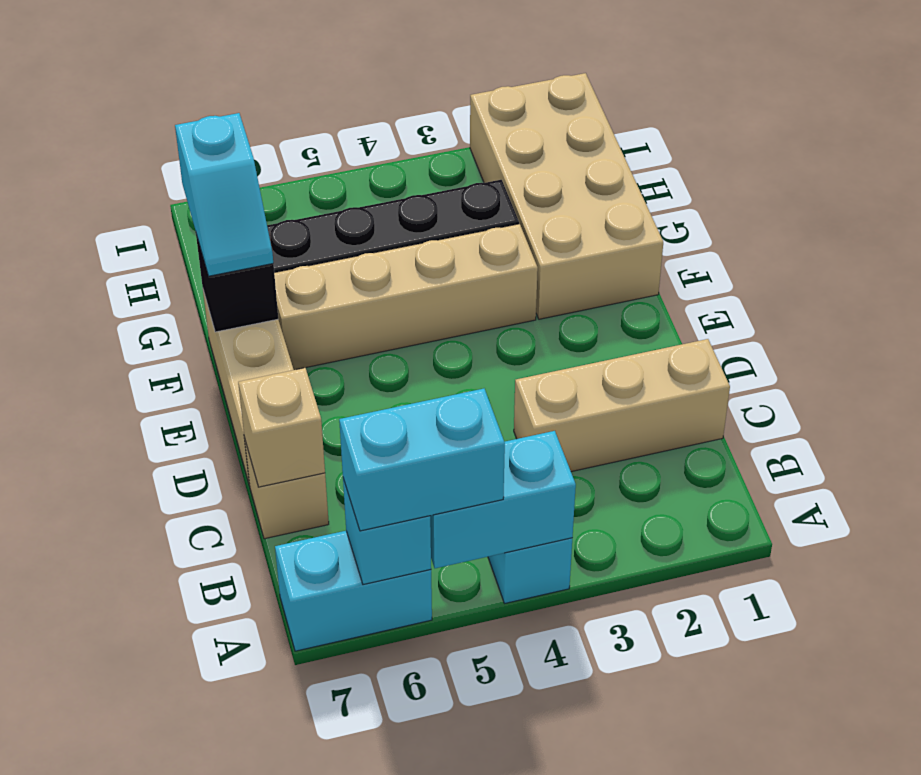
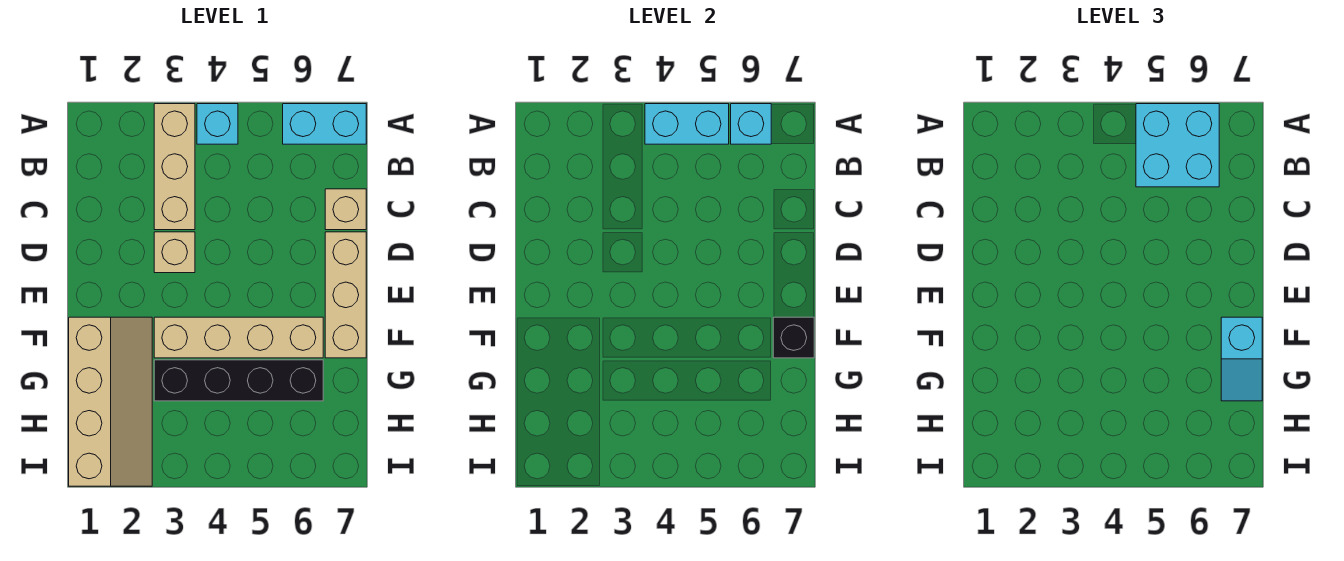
cyan brick A5:A6 level 3 -> cyan brick A5:B6 level 3
tan brick C1:C3 level 1 -> tan brick A3:C3 level 1
tan brick C7 level 2 -> tan brick D3 level 1
tan brick F1:I2 level 1 -> tan slope F1:I2 level 1 top 1
cyan slope F7:G7 level 3 top G -> cyan slope F7:G7 level 3 top F

